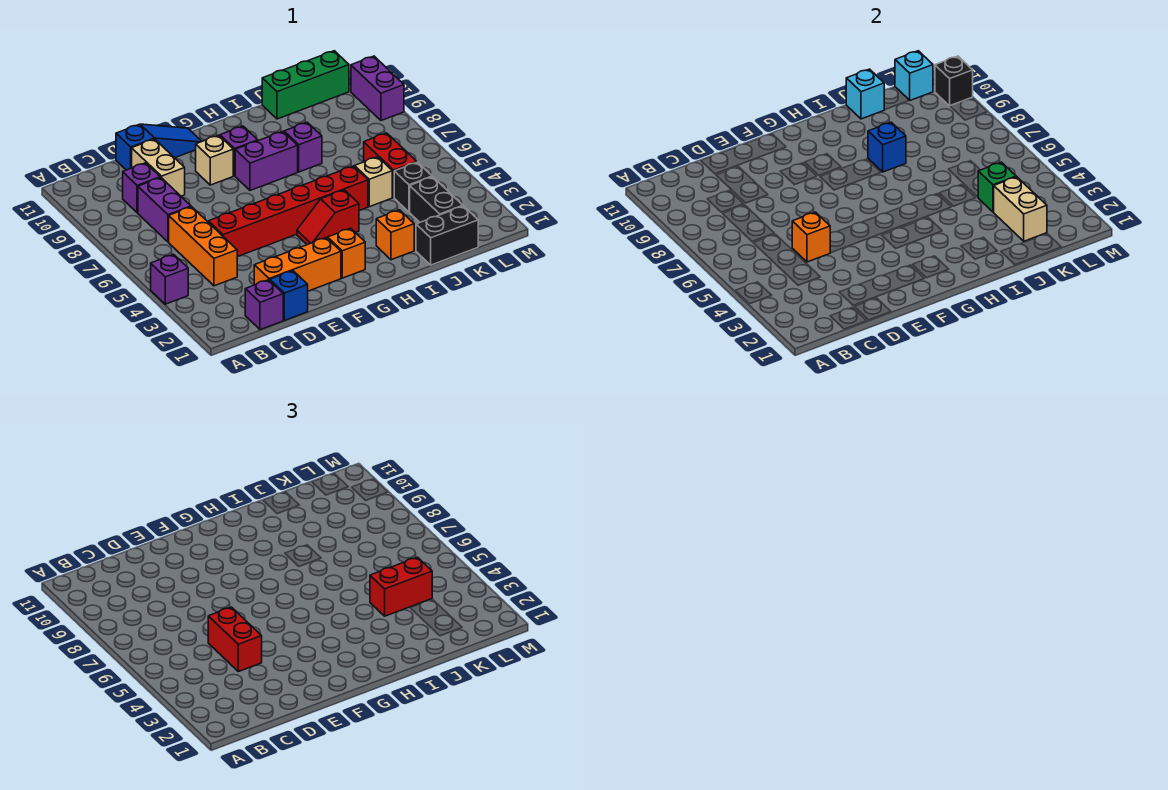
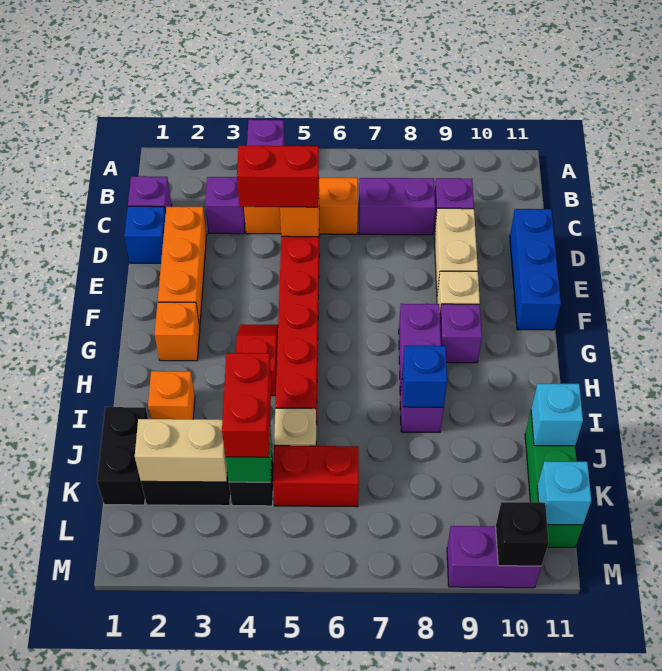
none -> purple brick C3 level 1
tan brick D9:D10 level 1 -> tan brick D9:E9 level 1
blue slope D11:F11 level 1 top D -> blue brick D11:F11 level 1

